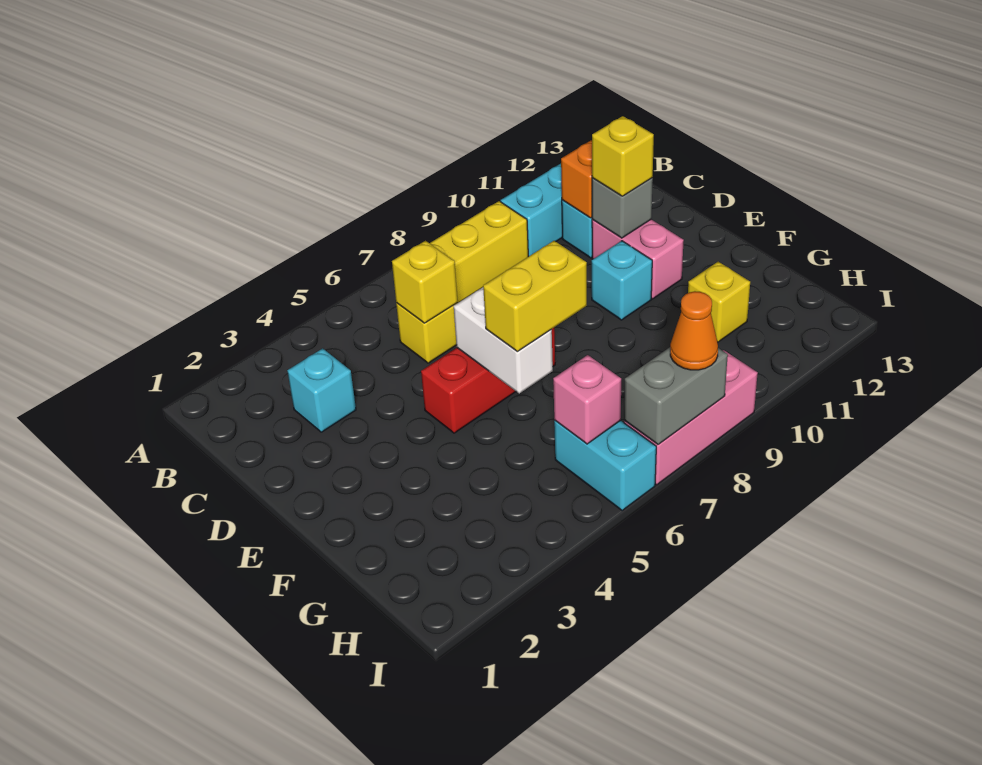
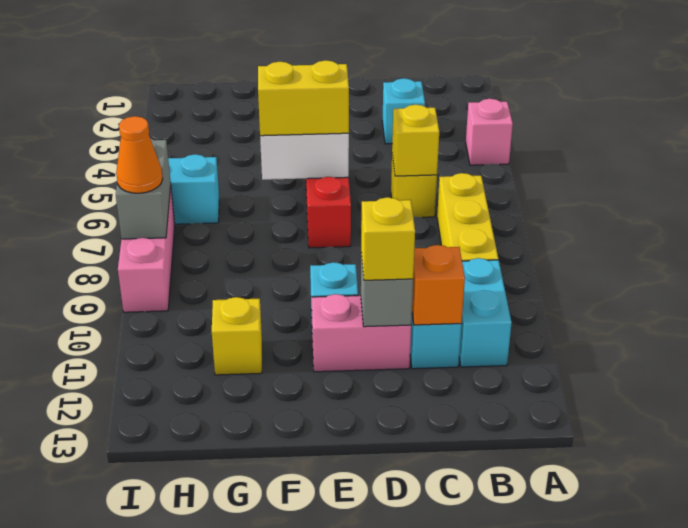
yellow brick F6:F7 level 3 -> yellow brick E6:F6 level 3
pink brick H6 level 2 -> pink brick A4 level 1

